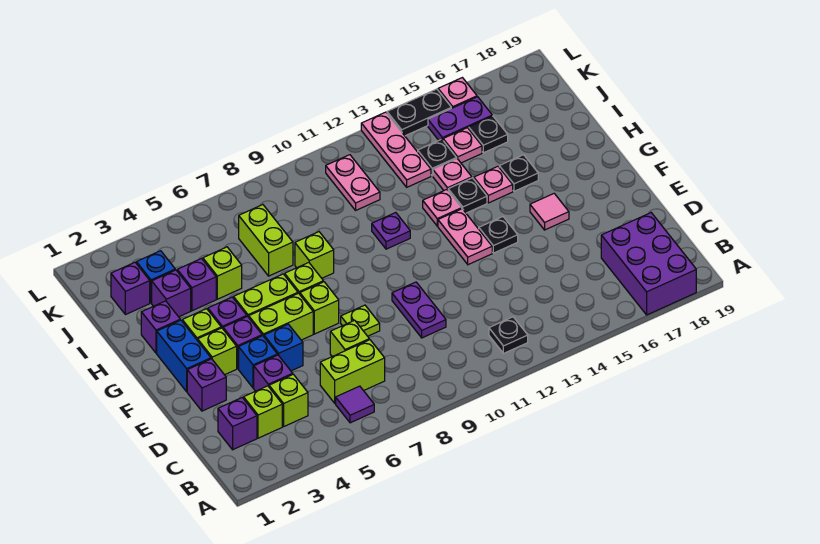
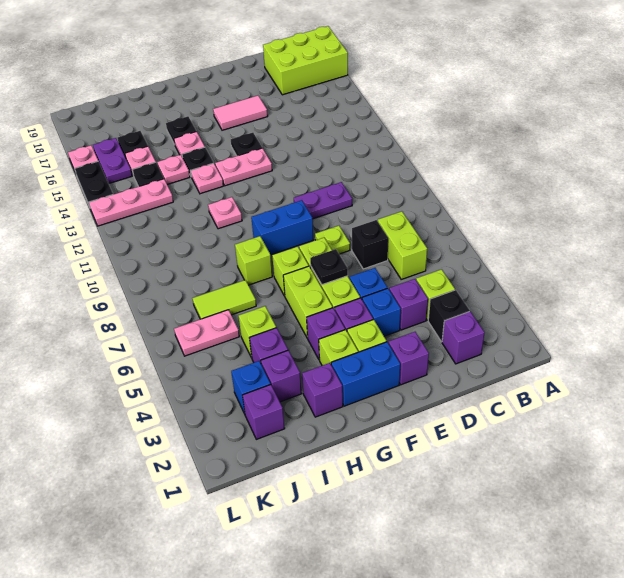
purple brick A17:C18 level 1 -> lime brick A17:C18 level 1
purple tile B6 level 1 -> none
black plate B12 level 1 -> black plate F6 level 2
lime brick C3 level 1 -> black brick C3 level 1
lime brick D7 level 1 -> black brick D7 level 1
none -> blue brick F9:G9 level 1
pink tile F16 level 1 -> pink tile E16:F16 level 1
purple plate H11 level 1 -> pink plate H11 level 1
lime brick I7:J7 level 1 -> lime tile I7:J7 level 1
pink plate J11:K11 level 1 -> pink plate J6:K6 level 1

